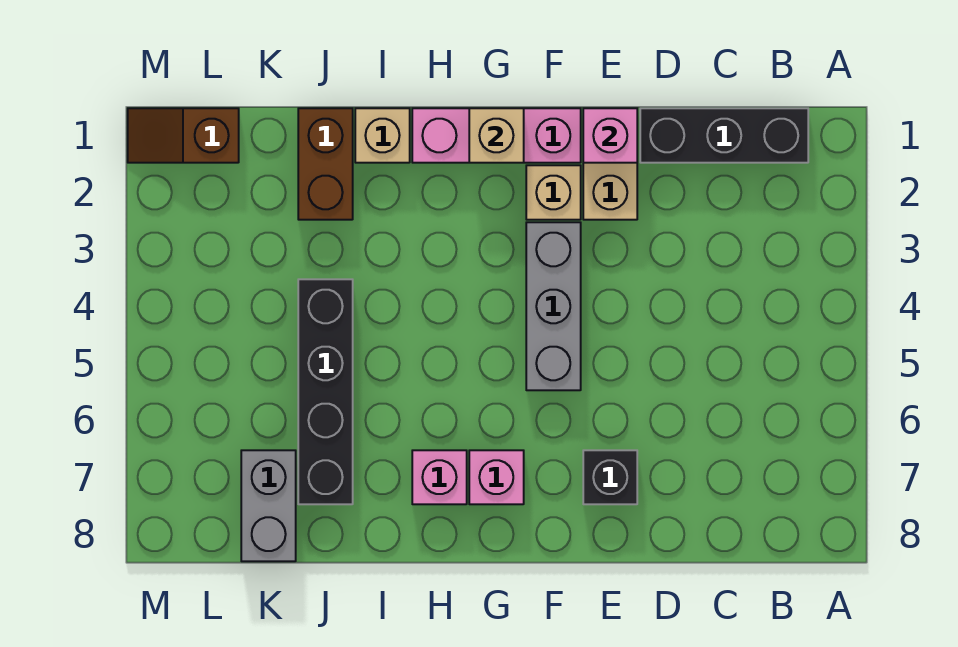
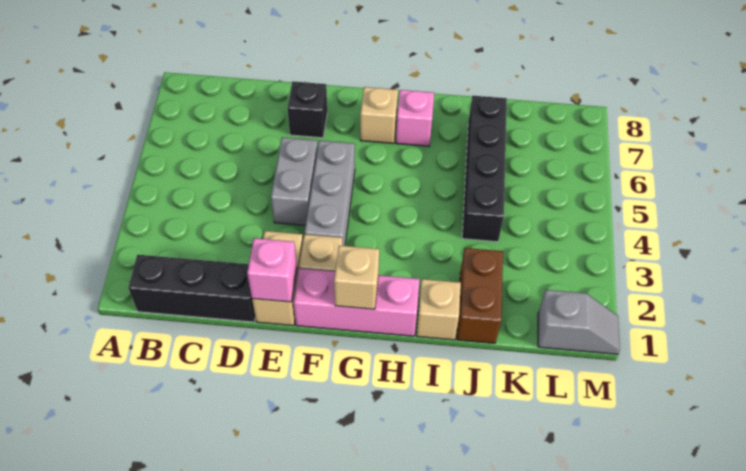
pink brick G7 level 1 -> tan brick G7 level 1
grey brick K7:K8 level 1 -> grey brick E4:E5 level 1
brown slope L1:M1 level 1 top L -> grey slope L1:M1 level 1 top L

